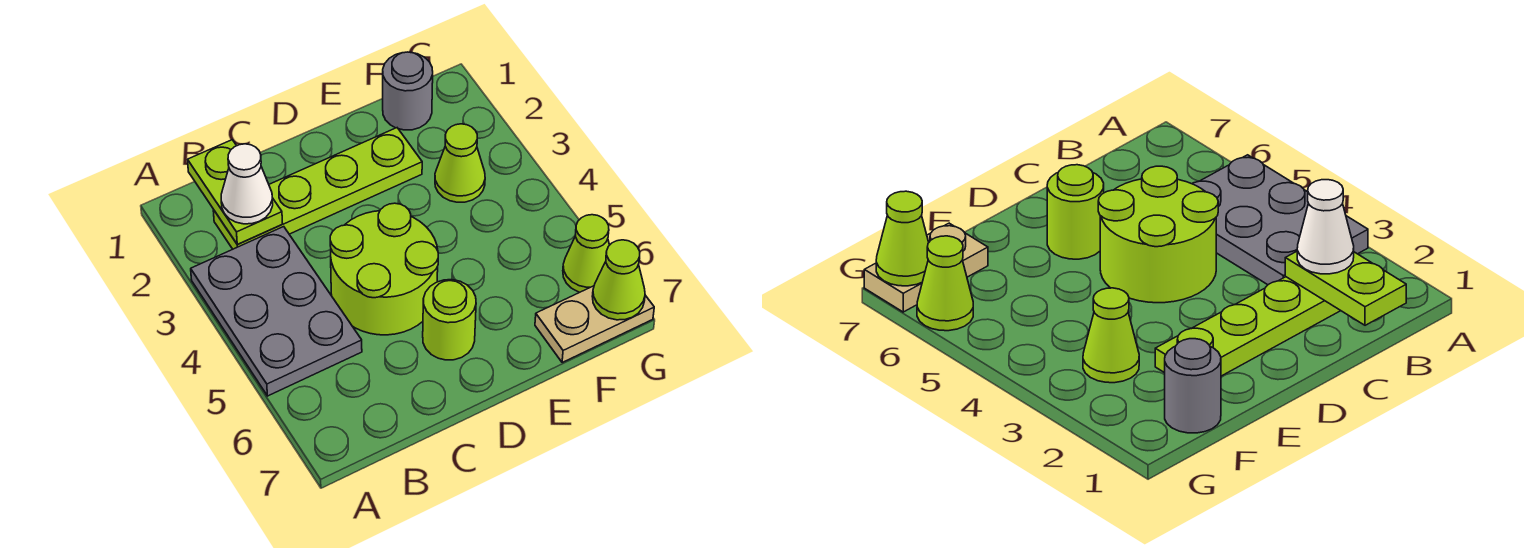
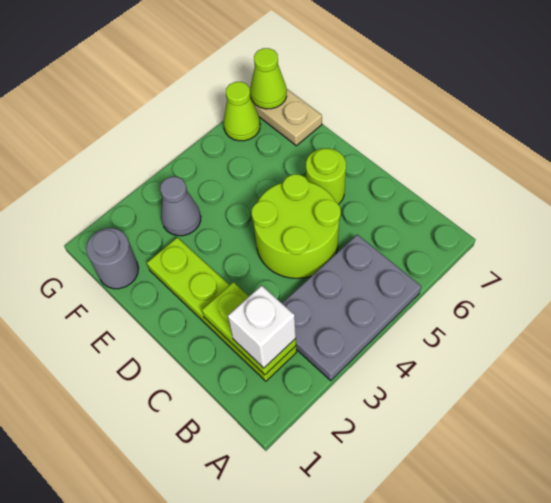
lime plate B1:B2 level 2 -> lime plate B2:C2 level 2
white cone B2 level 3 -> white brick B2 level 3
lime cone F3 level 1 -> grey cone F3 level 1

